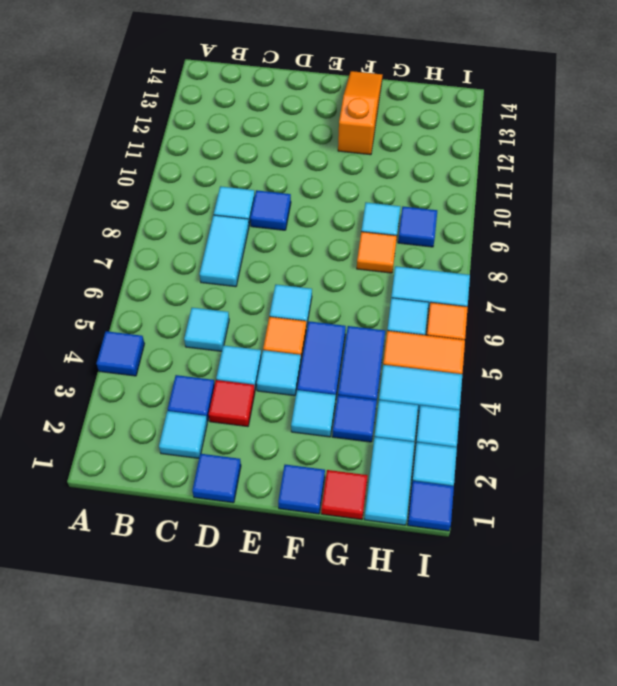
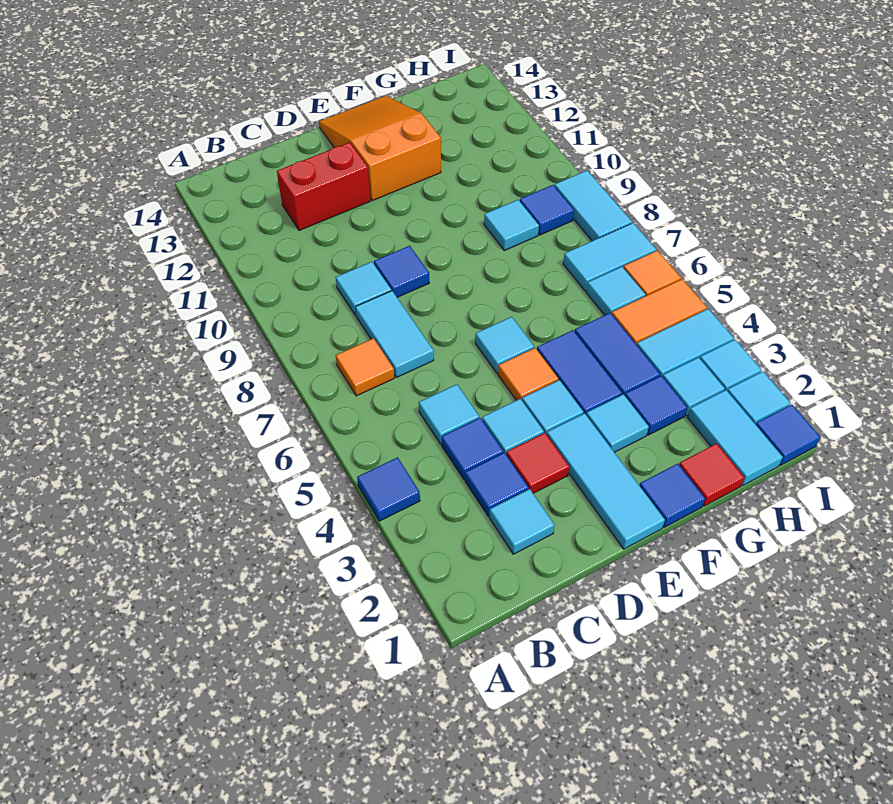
none -> red brick C12:D12 level 1
blue tile D1 level 1 -> blue tile C4 level 1
none -> cyan tile E1:E3 level 1
orange slope F12:F14 level 1 top 12 -> orange slope E12:F14 level 1 top 12
orange tile G8 level 1 -> orange tile B7 level 1
none -> cyan tile I8:I9 level 1

